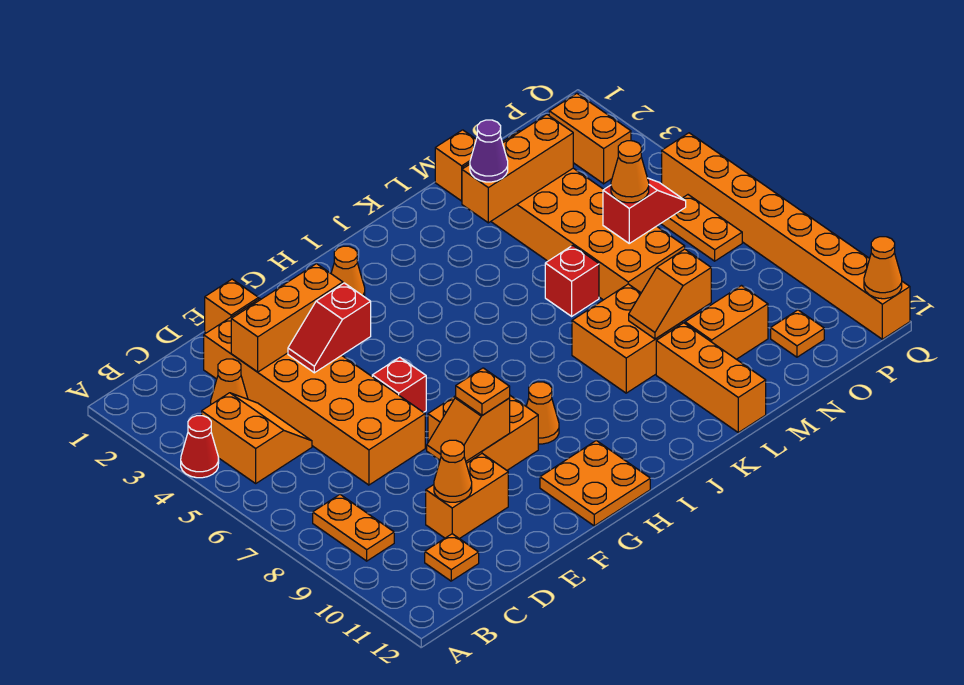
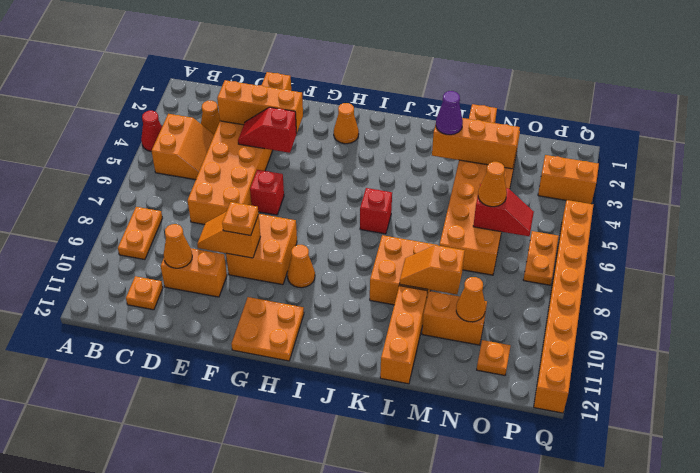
red brick L6 level 1 -> red brick J6 level 1
orange brick P2:P3 level 1 -> orange brick P3:Q3 level 1
orange cone Q12 level 2 -> orange cone N10 level 2

